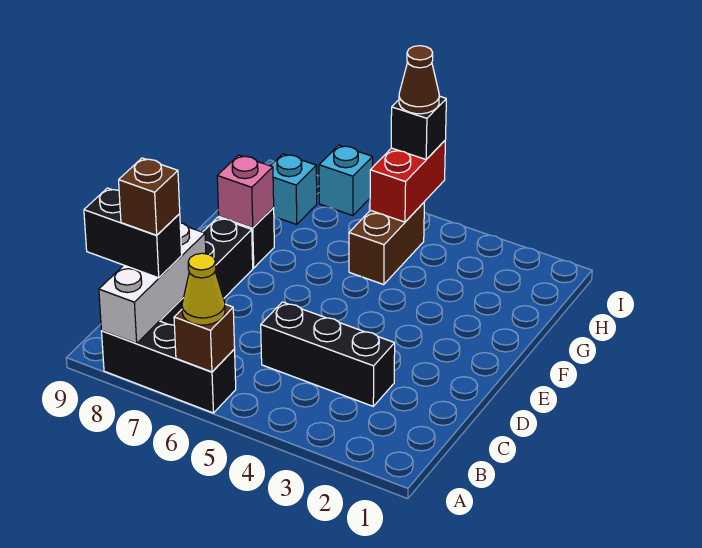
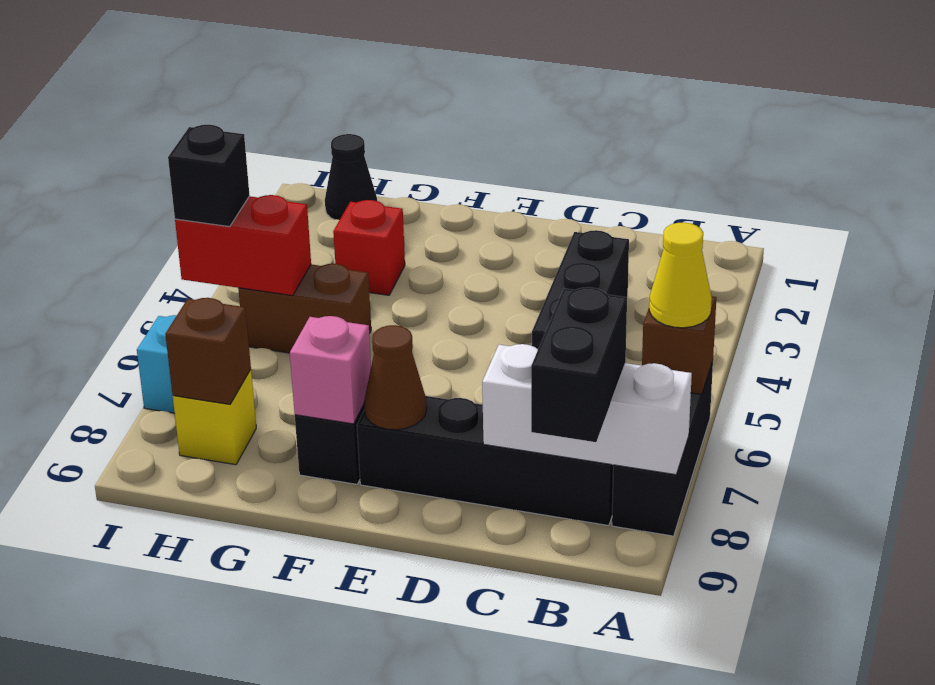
brown brick B8 level 4 -> brown brick H8 level 2
none -> red brick G3 level 1
none -> black cone H1 level 1
cyan brick H8 level 1 -> yellow brick H8 level 1
brown cone I5 level 4 -> brown cone E8 level 2

